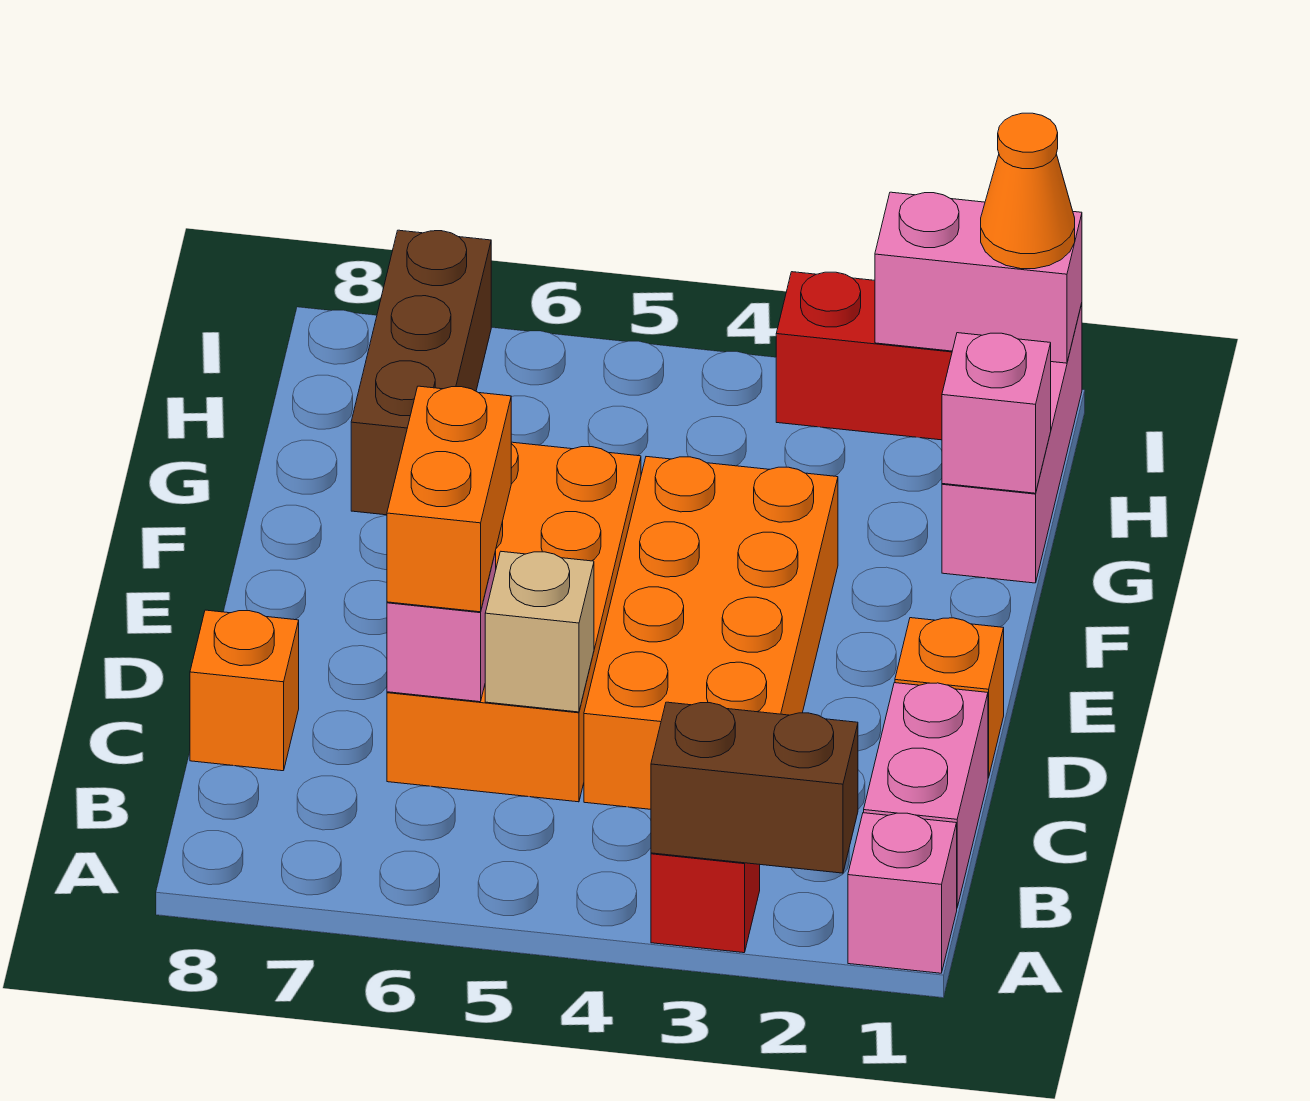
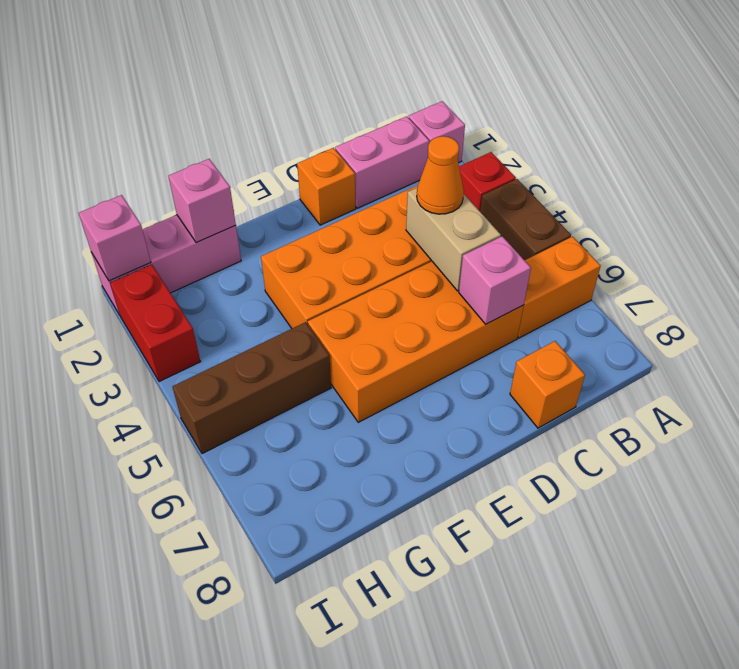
brown brick A2:A3 level 2 -> brown brick A4:A5 level 1
tan brick C5 level 2 -> tan brick C4:C5 level 2
orange brick C6:D6 level 3 -> orange brick A6:B6 level 1
brown brick G7:I7 level 1 -> brown brick G5:I5 level 1
pink brick I1:I2 level 2 -> pink brick I1 level 2
orange cone I1 level 3 -> orange cone C4 level 3

